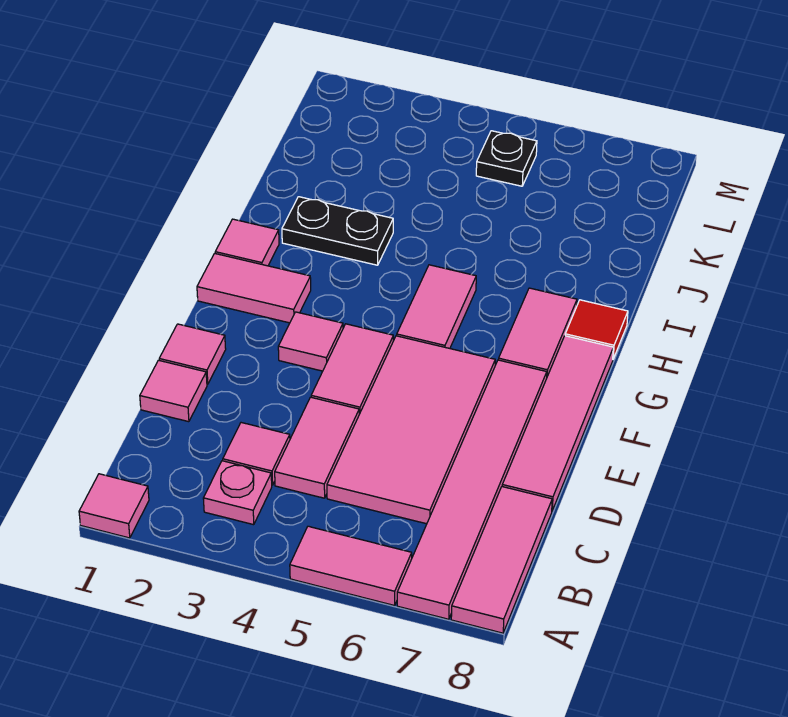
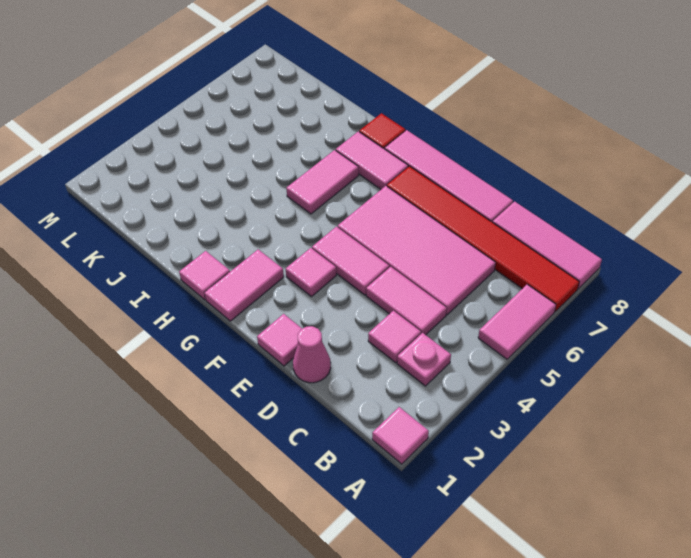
pink tile A7:F7 level 1 -> red tile A7:F7 level 1
pink tile D1 level 1 -> pink cone D1 level 1
pink tile G5:H5 level 1 -> pink tile H5:H6 level 1
black plate I2:I3 level 1 -> none
black plate L5 level 1 -> none

